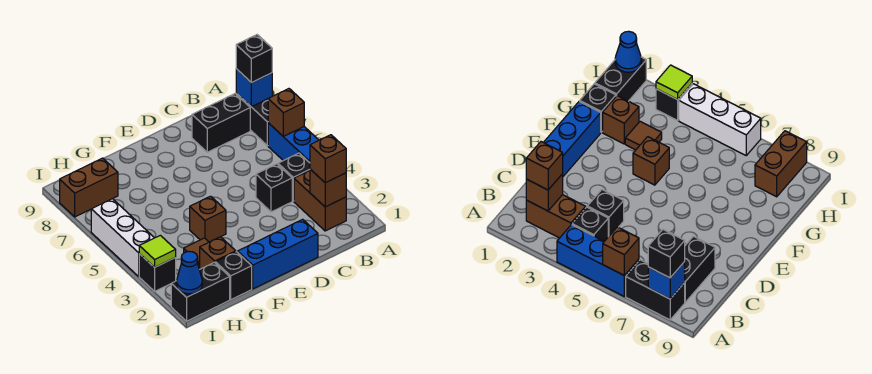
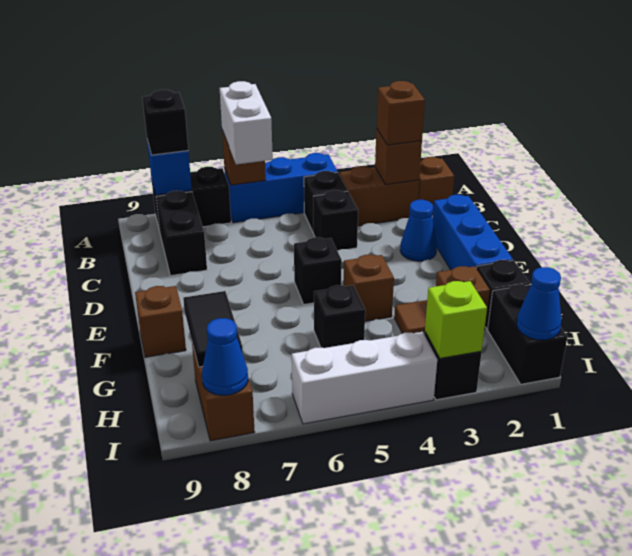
none -> white brick A6:B6 level 3
none -> brown brick B1 level 1
none -> blue cone D2 level 1
none -> black brick E5 level 1
none -> brown brick F9 level 1
none -> black brick G5 level 1
none -> black tile G8:H8 level 2
lime tile I3 level 2 -> lime brick I3 level 2
none -> blue cone I8 level 2

